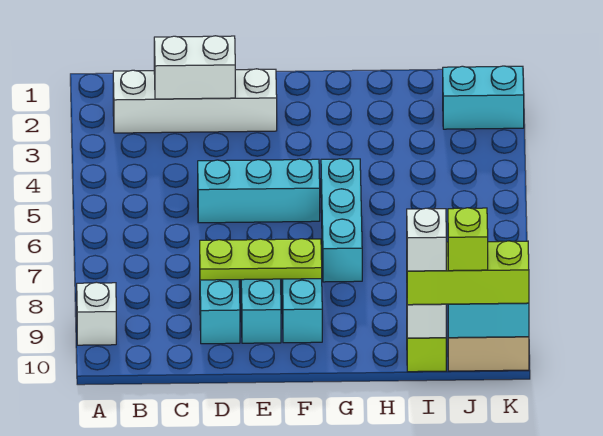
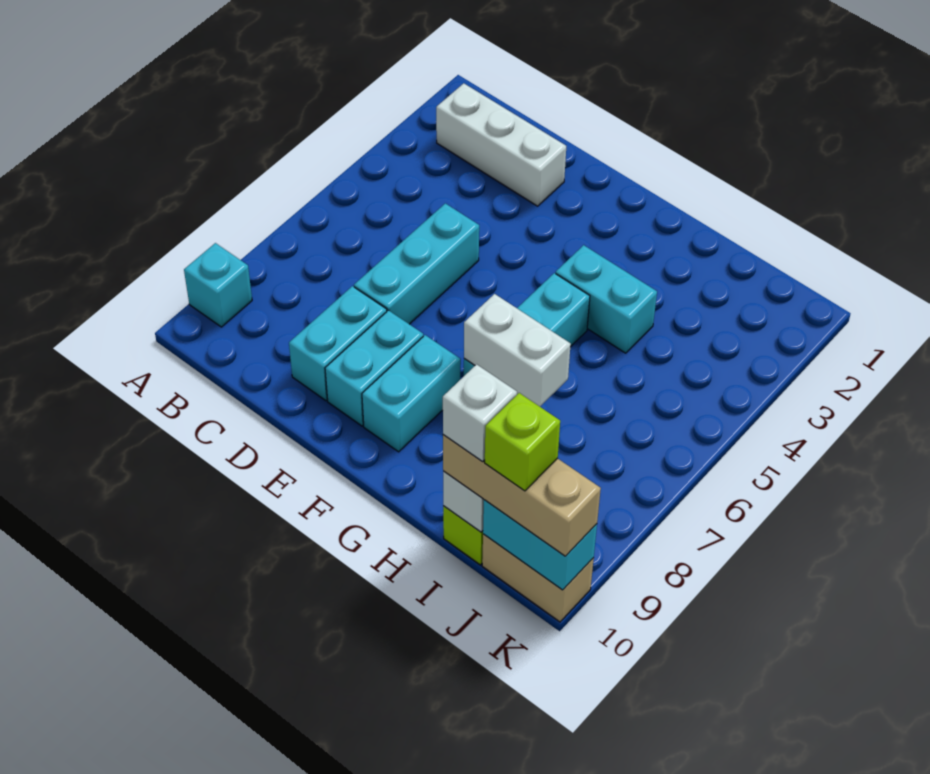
white brick A9 level 1 -> cyan brick A9 level 1
white brick B2:E2 level 1 -> white brick B2:D2 level 1
white brick C2:D2 level 2 -> white brick G7:H7 level 2
cyan brick D5:F5 level 1 -> cyan brick D5:D7 level 1
lime plate D8:F8 level 2 -> none
lime brick I10:K10 level 3 -> tan brick I10:K10 level 3
cyan brick J2:K2 level 1 -> cyan brick G4:H4 level 1

